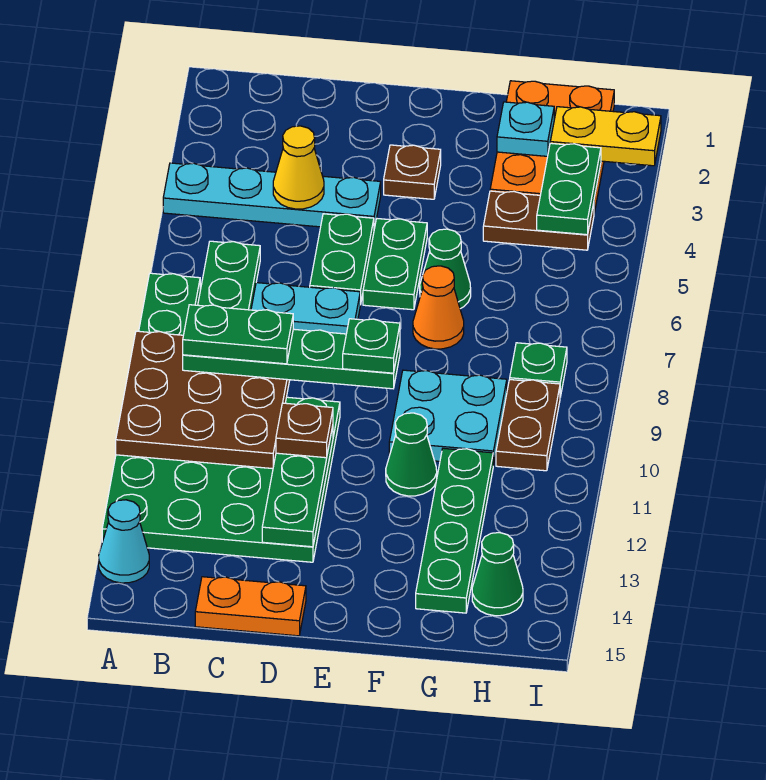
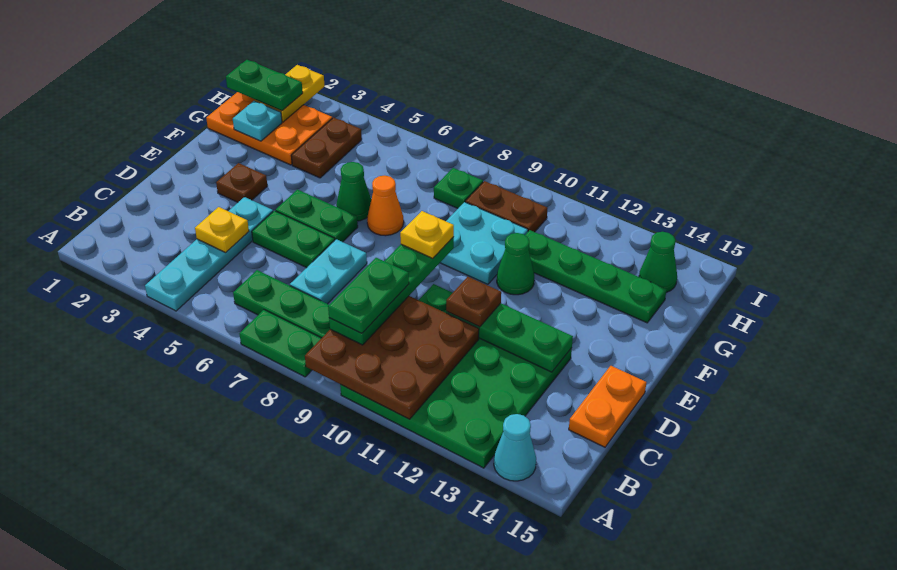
yellow cone C4 level 2 -> yellow plate C4 level 2
green plate E9 level 4 -> yellow plate E9 level 4
green plate H3:H4 level 2 -> green plate H1:H2 level 3

